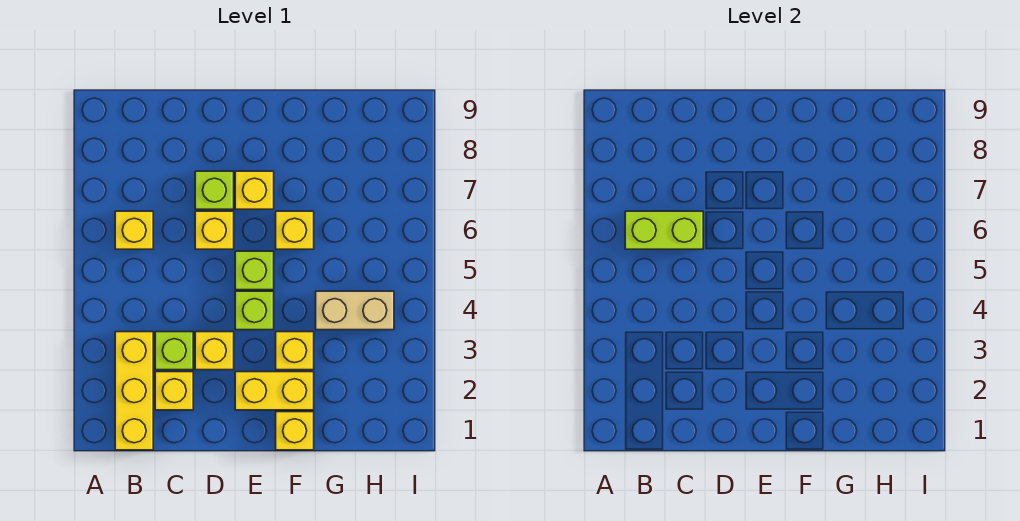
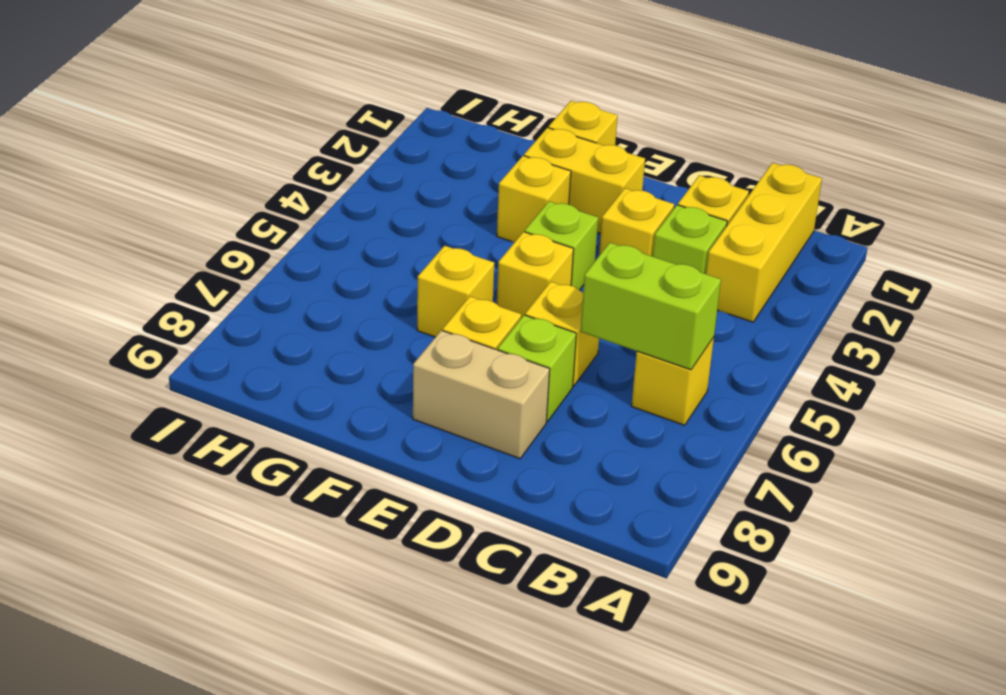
lime brick E5 level 1 -> yellow brick E5 level 1
tan brick G4:H4 level 1 -> tan brick D8:E8 level 1

